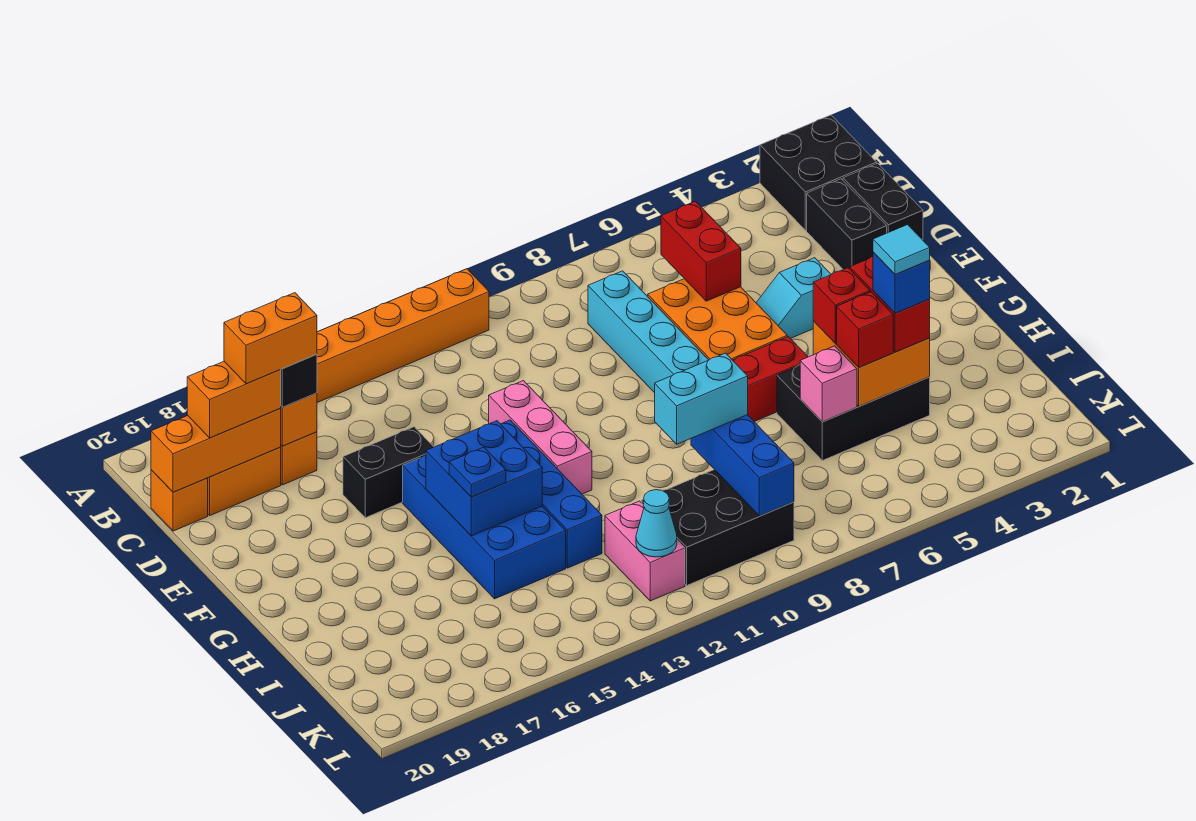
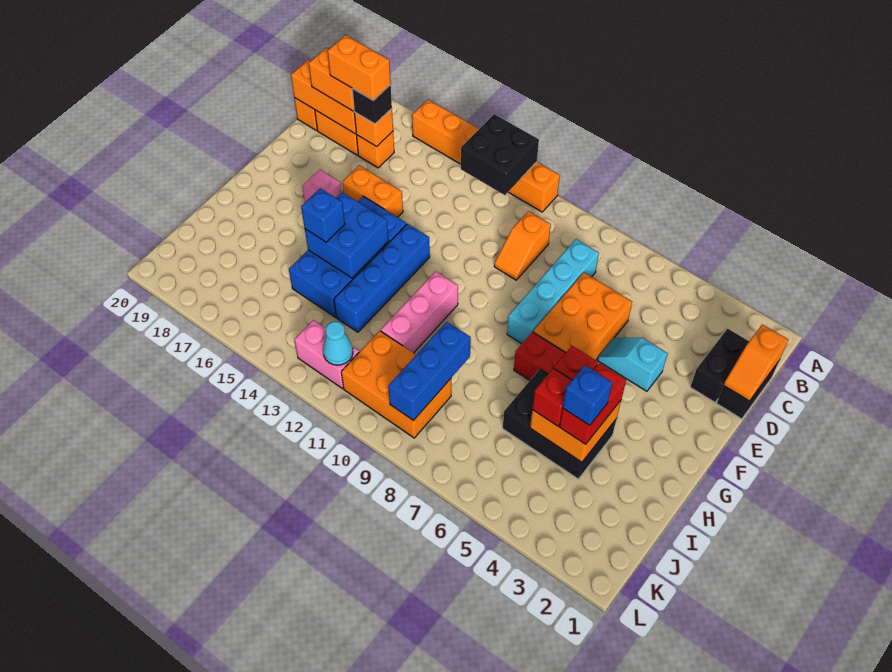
black brick A1:B2 level 1 -> black brick A12:B13 level 2
none -> orange slope C1:D1 level 2 top C
red brick C6:D6 level 2 -> none
none -> orange slope C10:D10 level 1 top C
pink brick E12:G12 level 1 -> pink brick G11:I11 level 1
black brick E15:E16 level 1 -> orange brick E15:E16 level 1
blue plate H15 level 3 -> blue brick H15 level 3
cyan tile I4 level 5 -> none
pink brick I6 level 2 -> pink brick F17 level 1
cyan brick I9:I10 level 3 -> none
black brick J9:K11 level 1 -> orange brick J9:K11 level 1
pink brick J12:K12 level 1 -> pink brick K12:K13 level 1

